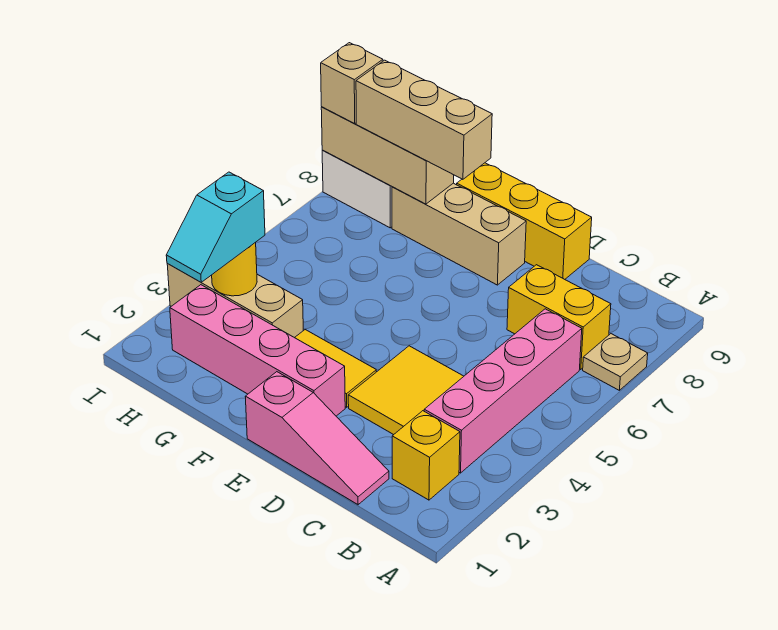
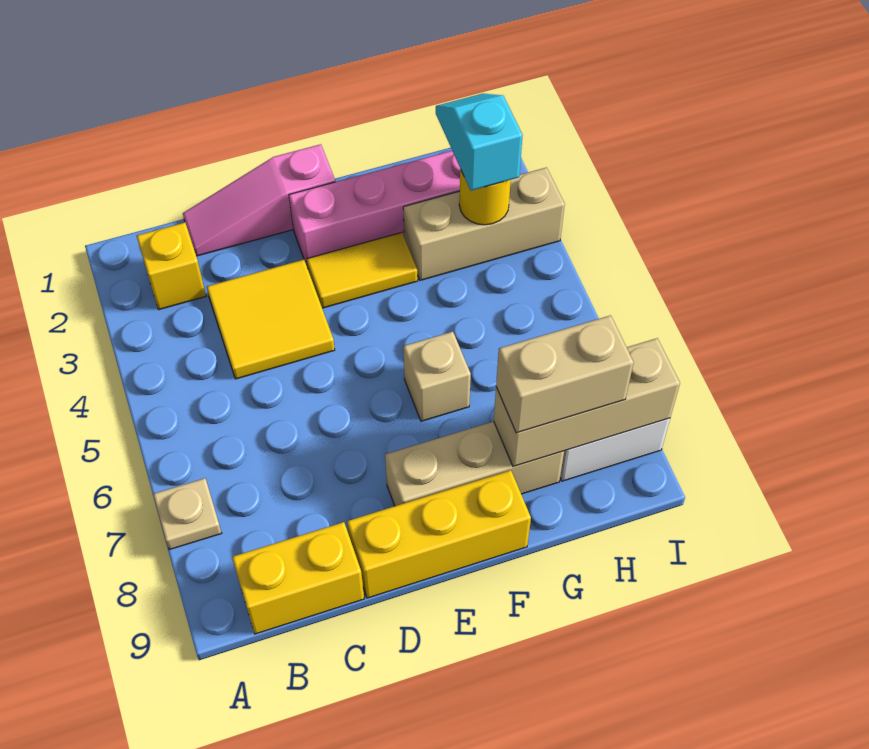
pink brick B3:B6 level 1 -> none
yellow brick B7:C7 level 1 -> yellow brick B9:C9 level 1
tan brick F8:H8 level 3 -> tan brick G8:H8 level 3
tan brick I8 level 3 -> tan brick F6 level 1

